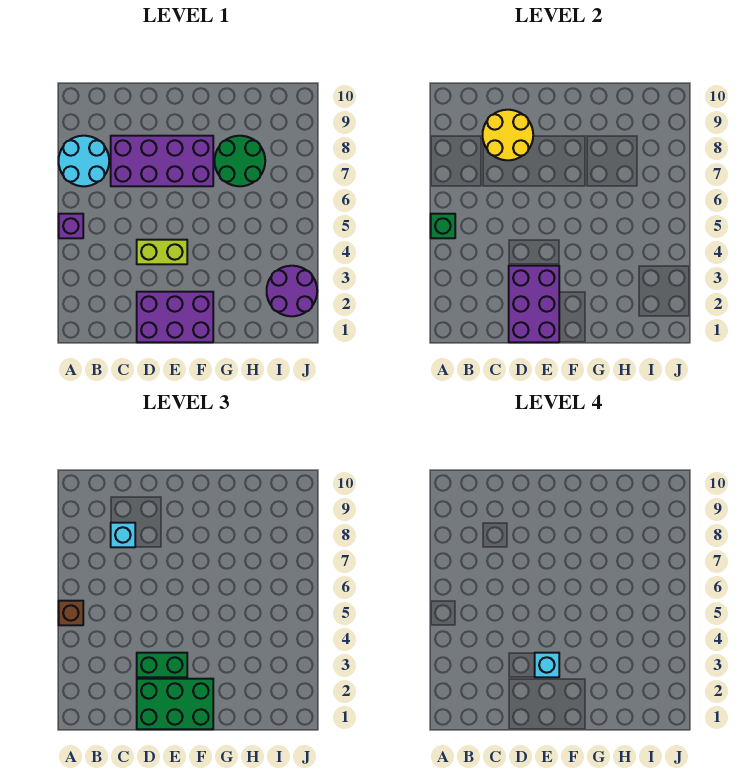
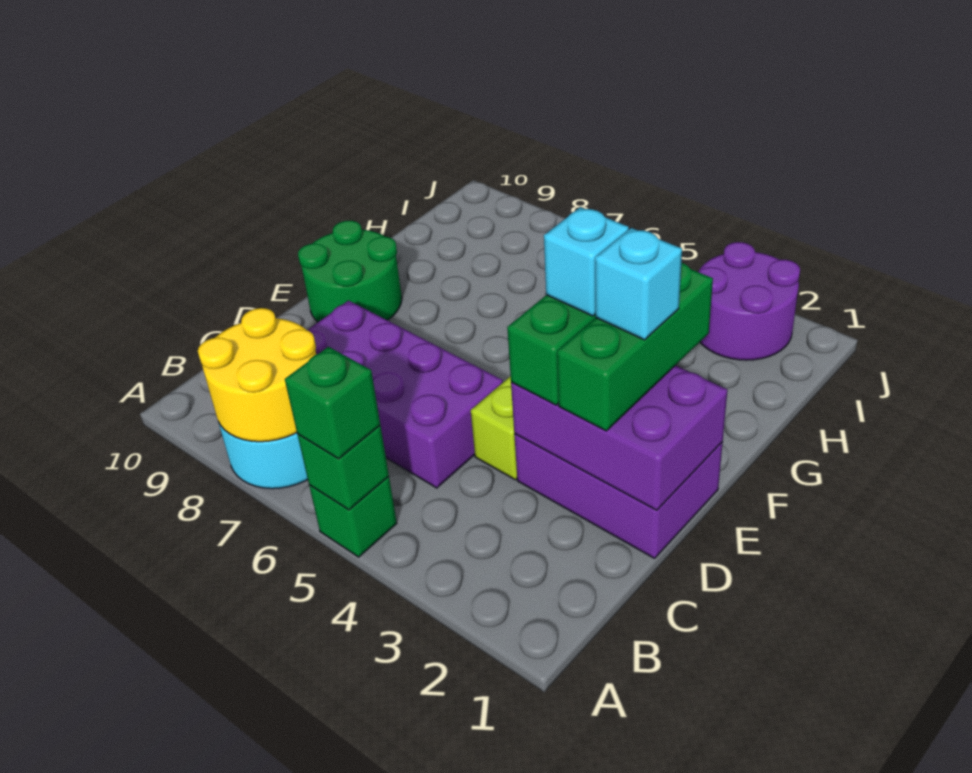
purple brick A5 level 1 -> green brick A5 level 1
brown brick A5 level 3 -> green brick A5 level 3
purple brick C7:F8 level 1 -> purple brick C5:D8 level 1
yellow round brick C8:D9 level 2 -> yellow round brick A7:B8 level 2
cyan brick C8 level 3 -> cyan brick E2 level 4
purple brick D1:F2 level 1 -> purple brick D1:E3 level 1
green brick D1:F2 level 3 -> green brick D2:F2 level 3
green round brick G7:H8 level 1 -> green round brick E9:F10 level 1

